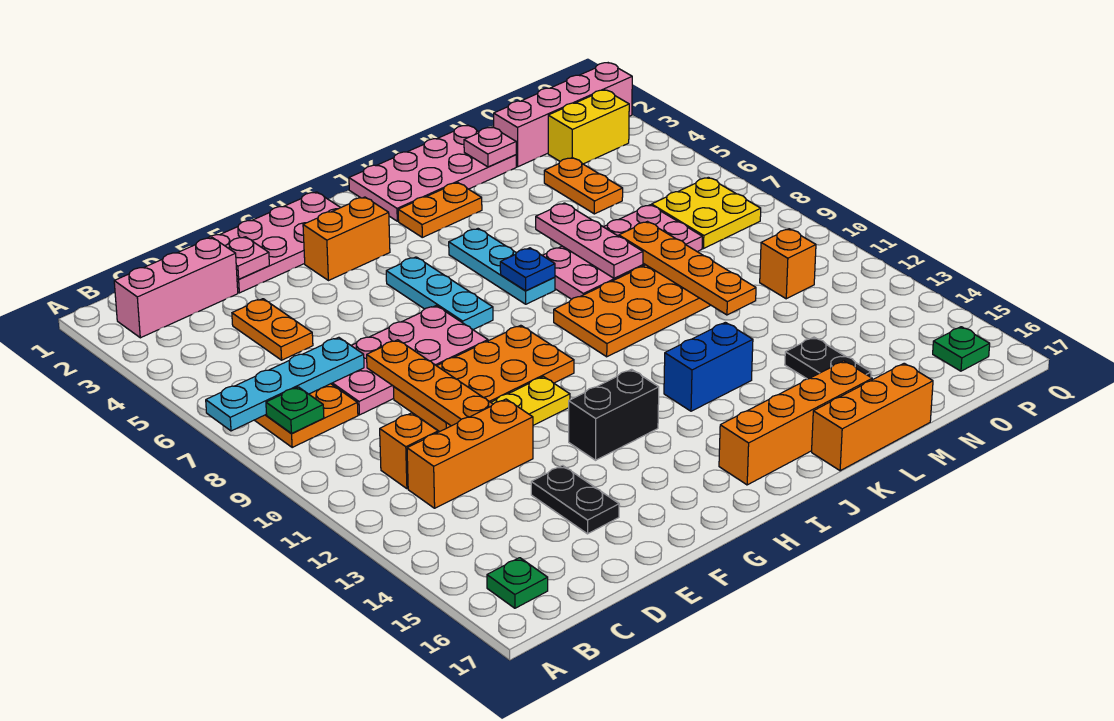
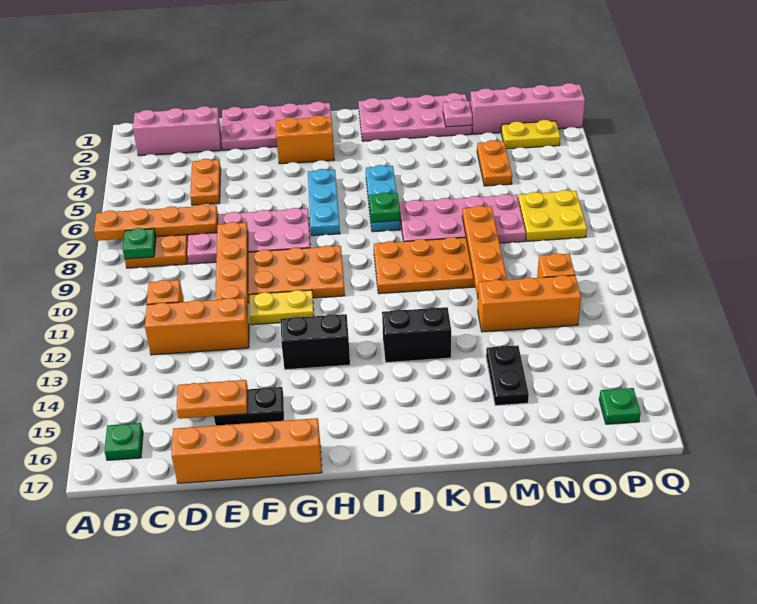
cyan plate A7:D7 level 2 -> orange plate A7:D7 level 2
pink plate E2 level 2 -> none
black plate E14:E15 level 1 -> black plate E15:F15 level 1
orange brick I16:L16 level 1 -> orange brick D17:G17 level 1
orange plate J3:K3 level 1 -> orange plate D15:E15 level 2
blue plate J7 level 2 -> green plate J7 level 2
blue brick J13:K13 level 1 -> black brick J13:K13 level 1
orange brick K17:M17 level 1 -> orange brick M12:O12 level 1
pink plate L6:L8 level 2 -> none
yellow brick O3:P3 level 1 -> yellow plate O3:P3 level 1

